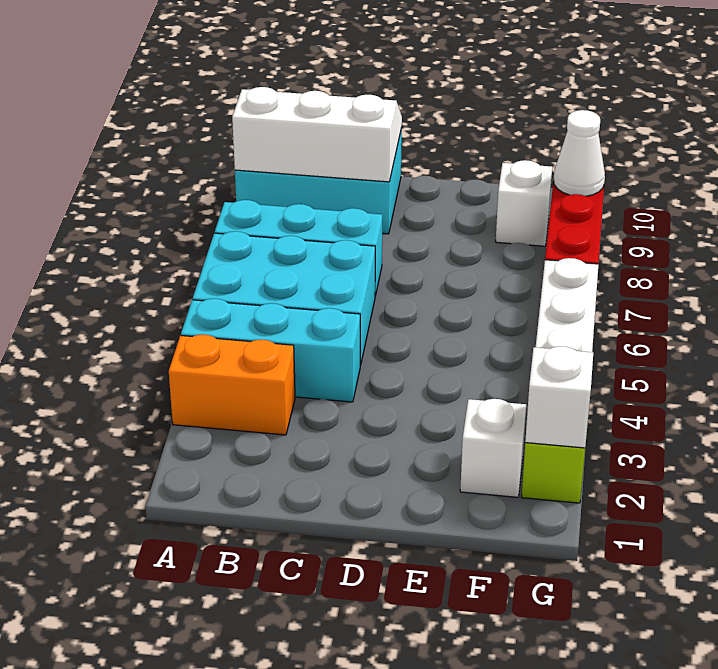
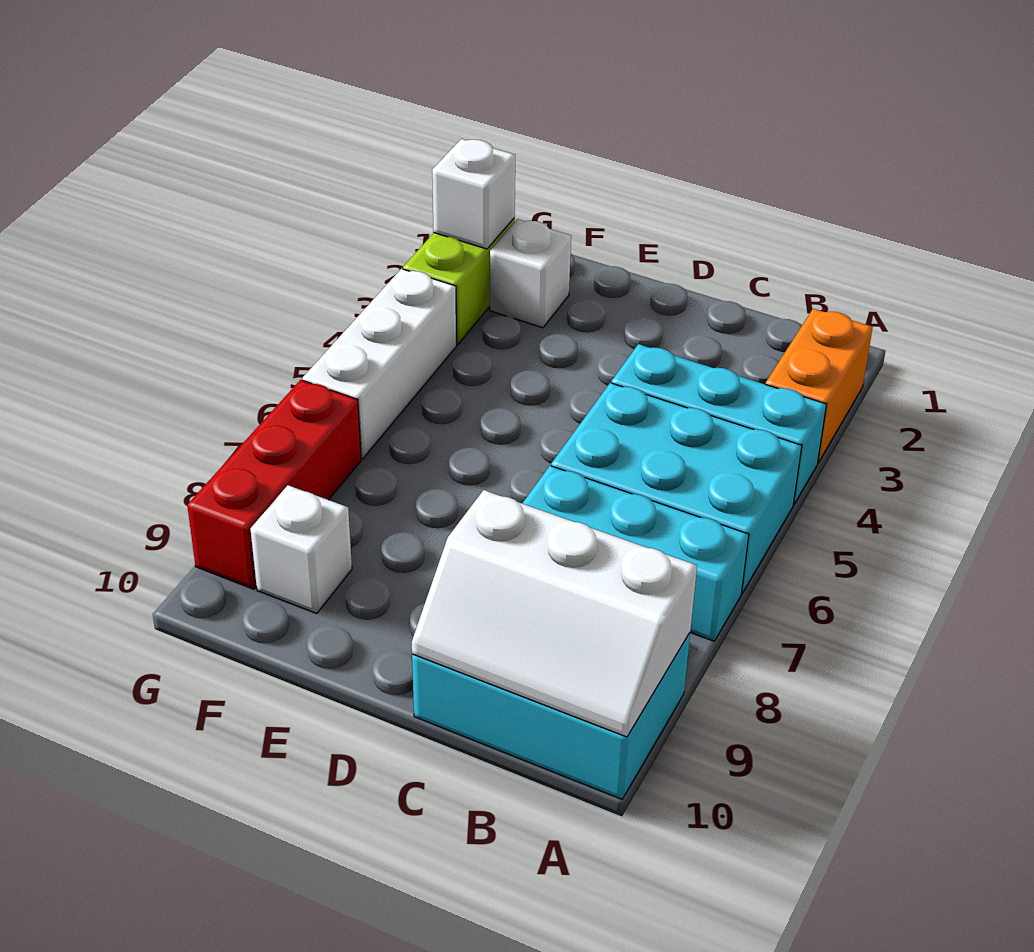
orange brick A3:B3 level 1 -> orange brick A2:A3 level 1
white cone G9 level 2 -> none

